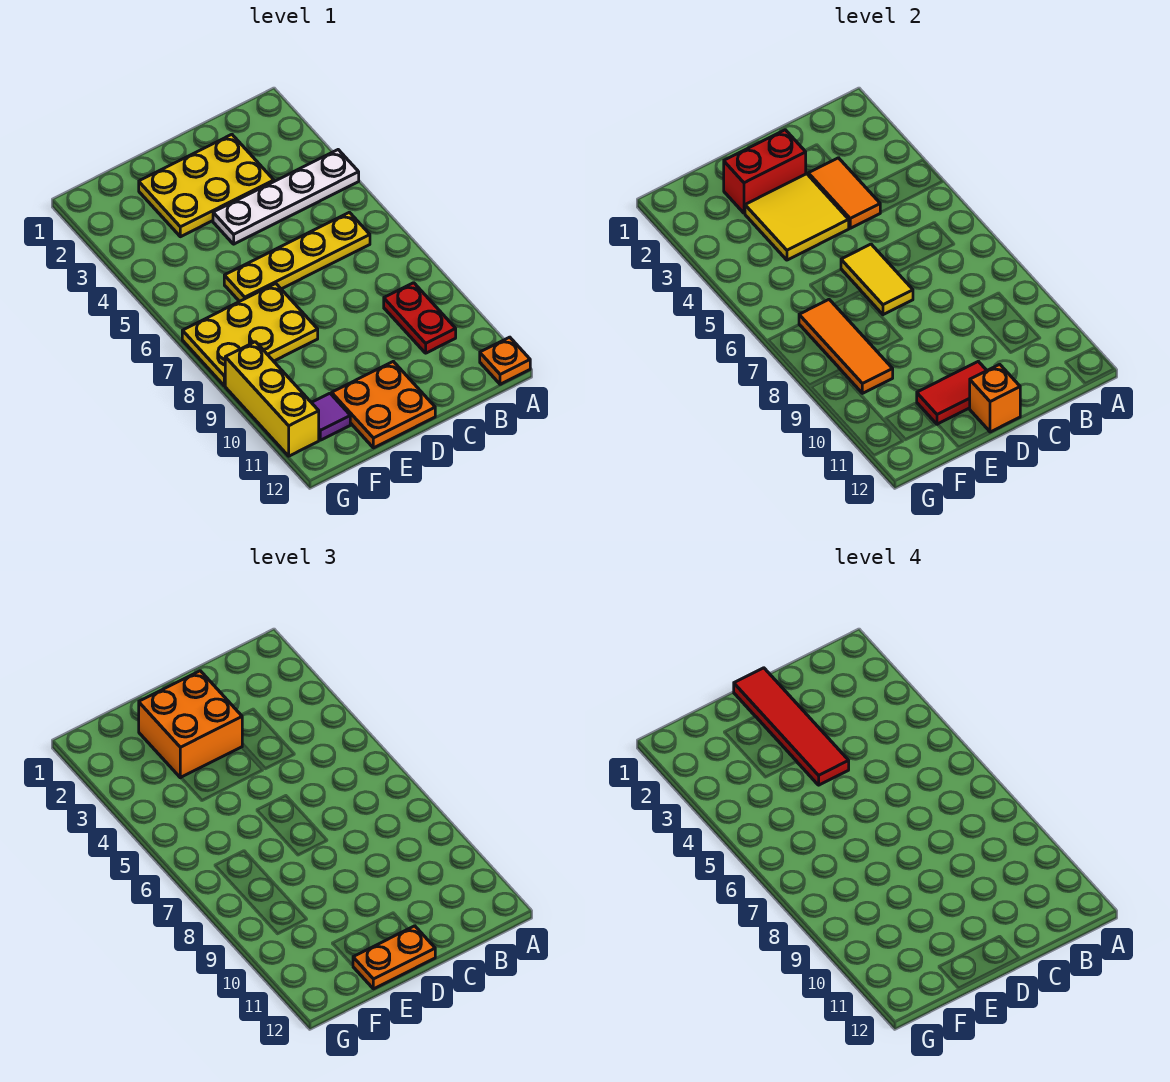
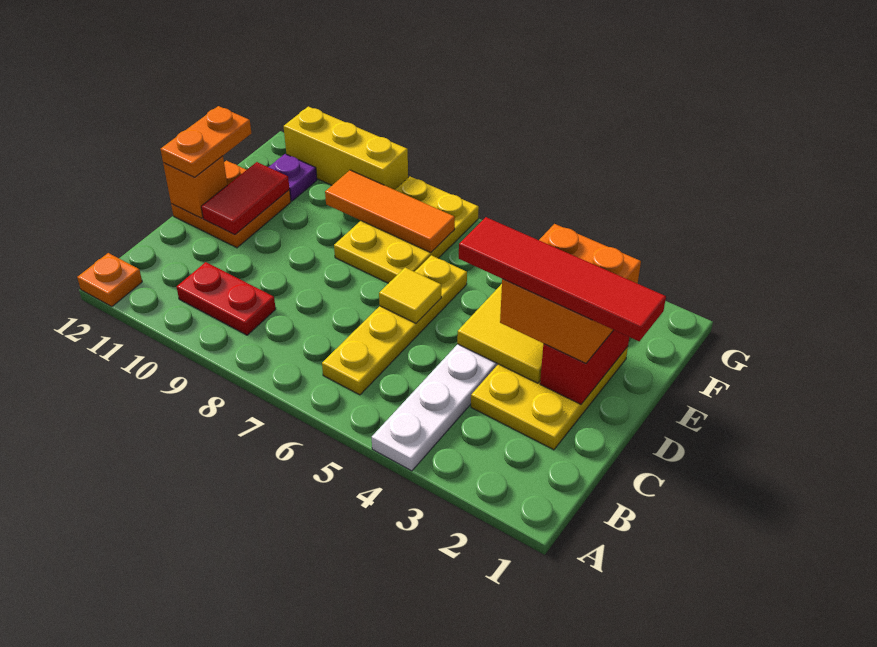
orange tile C3:C4 level 2 -> none
yellow tile D6:D7 level 2 -> yellow tile D6 level 2
purple tile F11 level 1 -> purple plate F11 level 1

